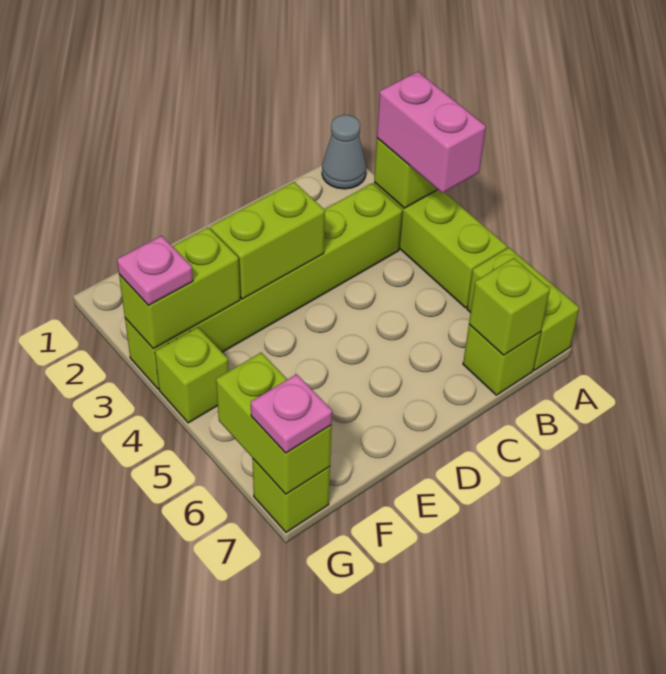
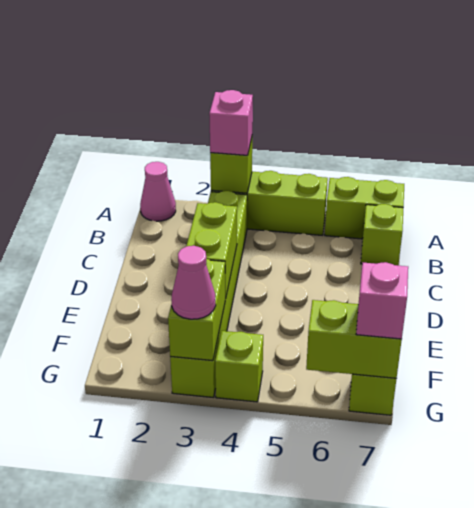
grey cone A1 level 1 -> pink cone A1 level 1
pink brick A3:A4 level 3 -> pink brick A3 level 3
lime brick B7 level 2 -> none
pink plate G3 level 3 -> pink cone G3 level 3
pink plate G7 level 3 -> pink brick G7 level 3

